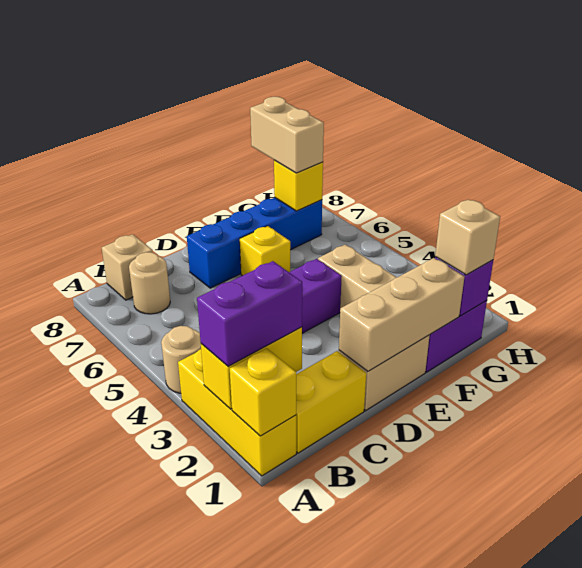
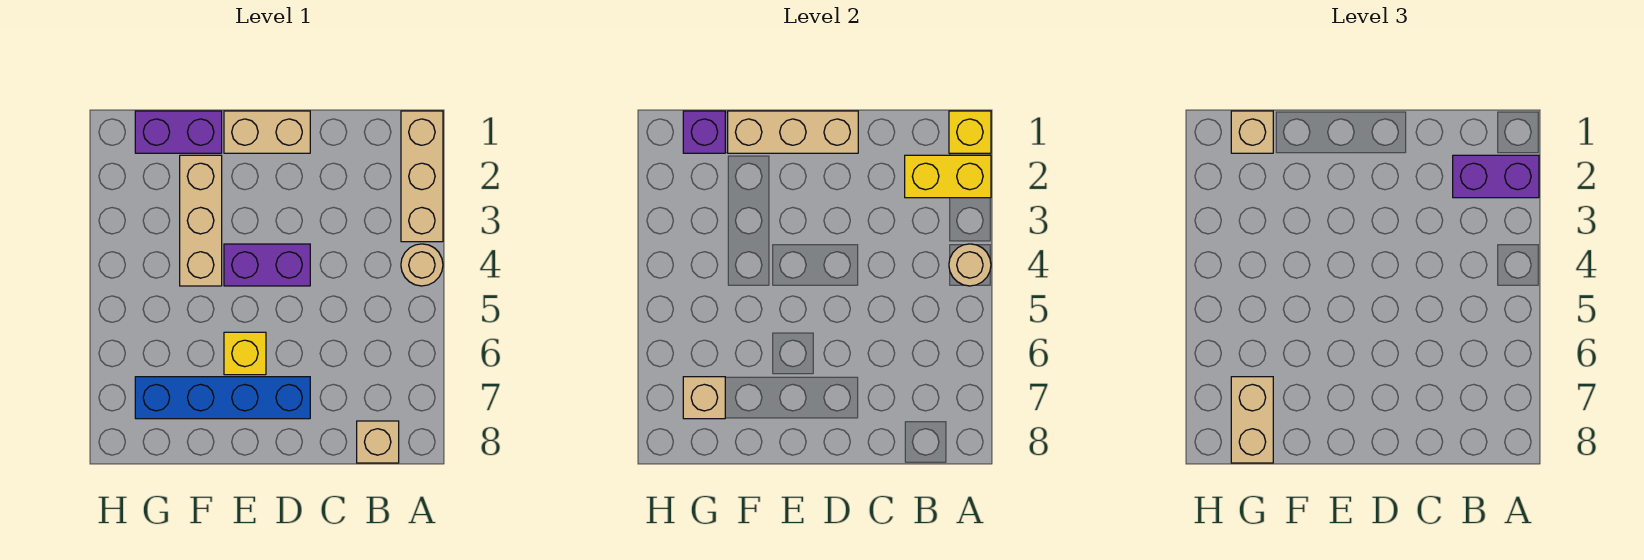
yellow brick A1:A3 level 1 -> tan brick A1:A3 level 1
yellow brick B1:C1 level 1 -> none
tan round brick B7 level 1 -> tan round brick A4 level 2
yellow brick G7 level 2 -> tan brick G7 level 2

